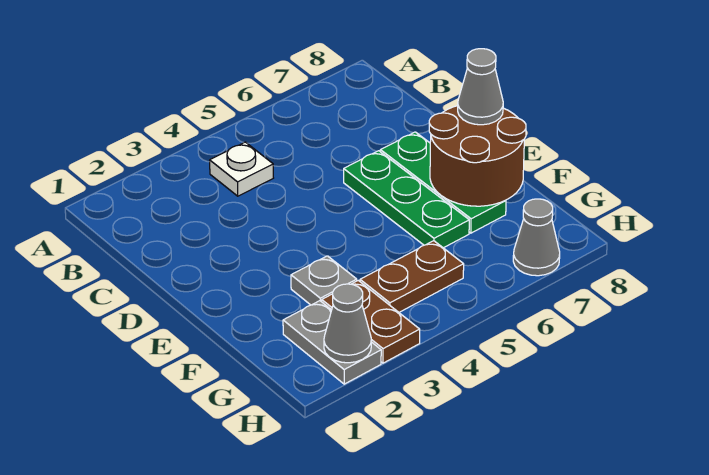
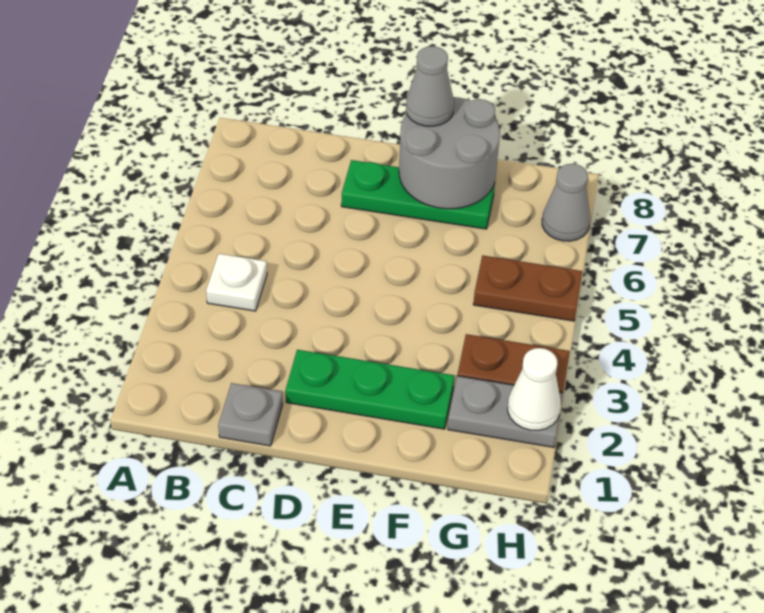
green plate D6:F6 level 1 -> green plate D2:F2 level 1
brown round brick E7:F8 level 2 -> grey round brick E7:F8 level 2
grey plate F3 level 1 -> grey plate C1 level 1
brown plate G4:G5 level 1 -> brown plate G5:H5 level 1
grey cone H2 level 2 -> white cone H2 level 2

